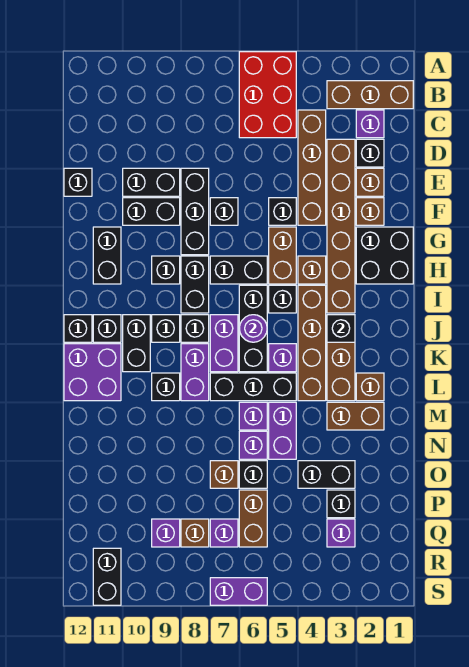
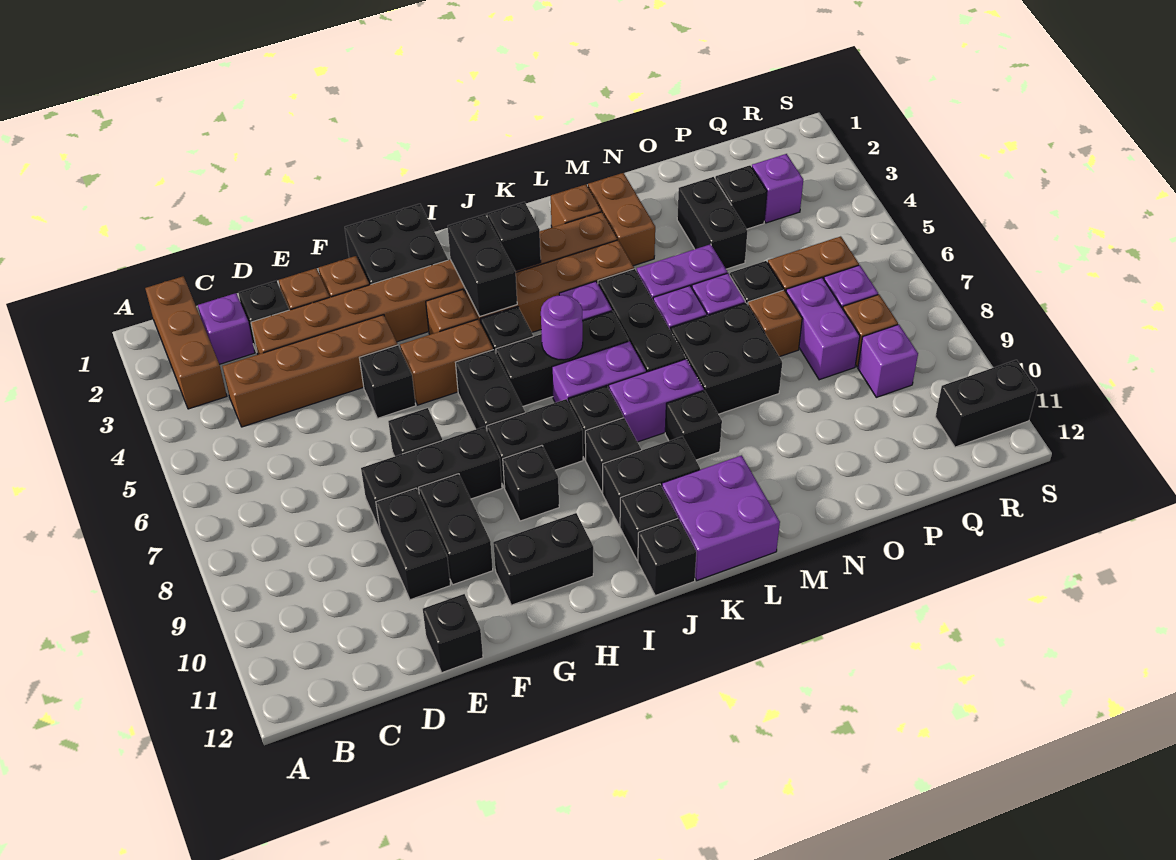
red brick A5:C6 level 1 -> none
none -> black brick I3:I4 level 2
none -> black brick M7:N8 level 1
purple brick S6:S7 level 1 -> purple brick P7:P8 level 1

